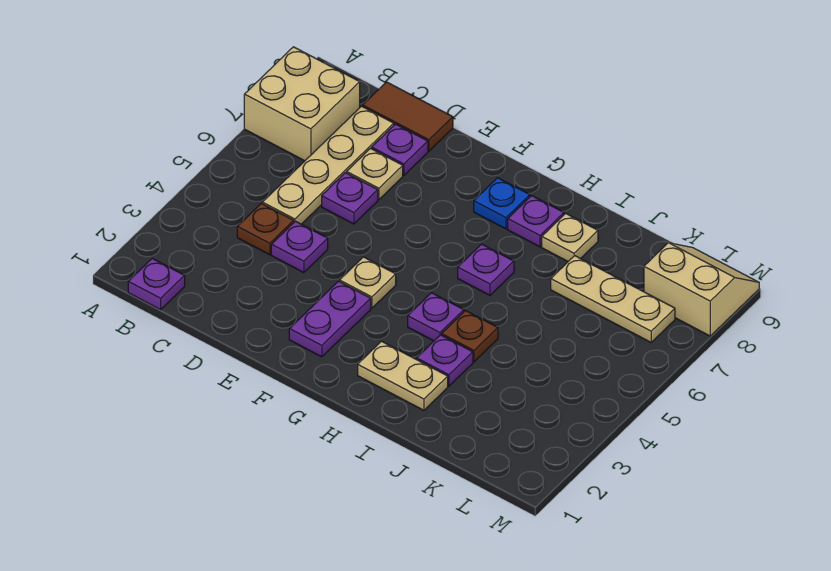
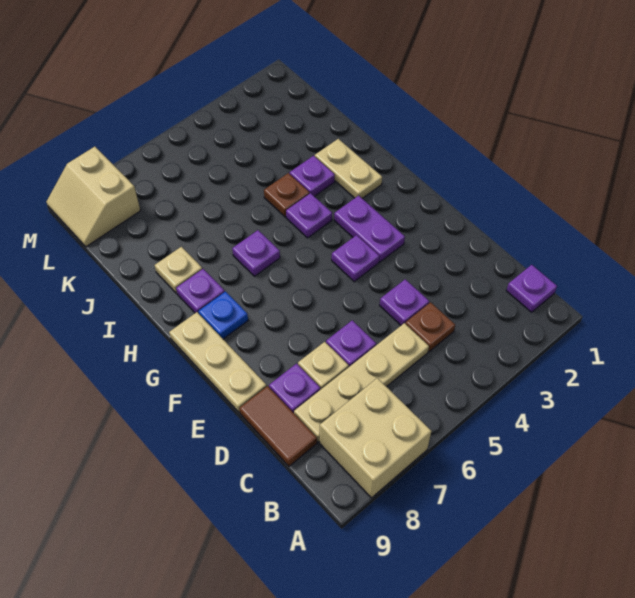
purple plate F2:F3 level 1 -> purple plate F3:G3 level 1
tan plate F4 level 1 -> purple plate F4 level 1
tan plate J7:L7 level 1 -> tan plate E9:G9 level 1

